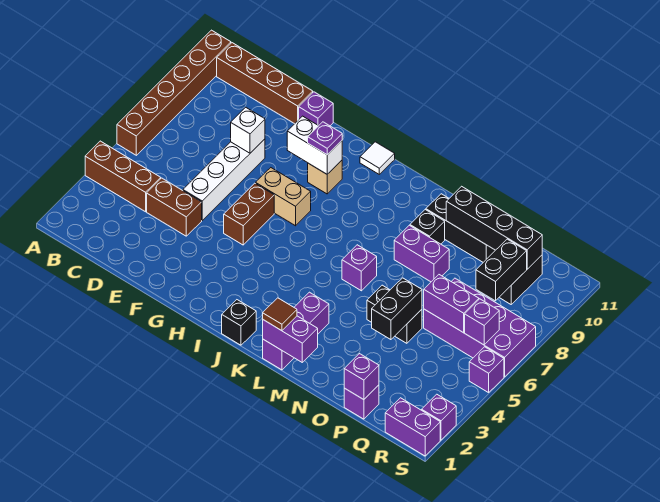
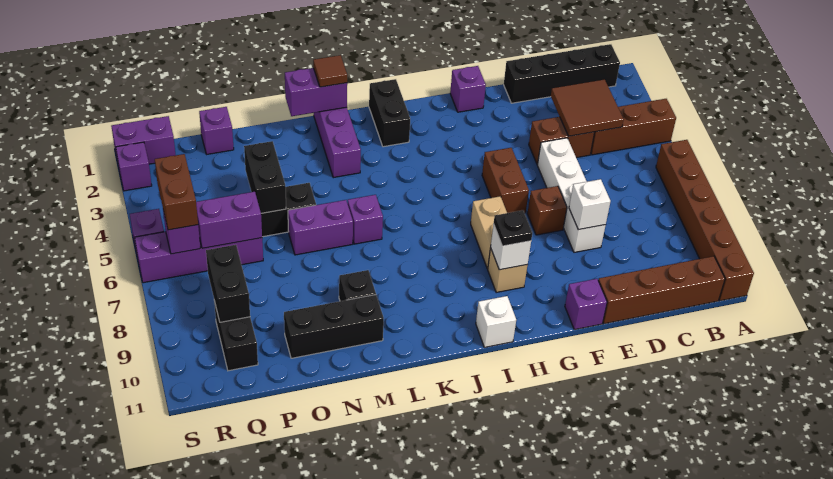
none -> brown tile C3:D4 level 2
none -> brown brick F7 level 1
tan brick G7:H7 level 1 -> tan brick H7:H8 level 1
white brick G9:H9 level 2 -> white brick H9 level 2
purple plate H9 level 3 -> black plate H9 level 3
white tile I11 level 1 -> white brick I11 level 1
black brick J1 level 1 -> black brick J1:J2 level 1
purple brick M8:N8 level 1 -> purple brick M6:N6 level 1
black brick N10:Q10 level 2 -> black brick B1:E1 level 1
purple brick P1 level 2 -> purple brick G1 level 1
purple brick P6:S7 level 1 -> purple brick P6:S6 level 1
none -> brown brick R5:R6 level 3

